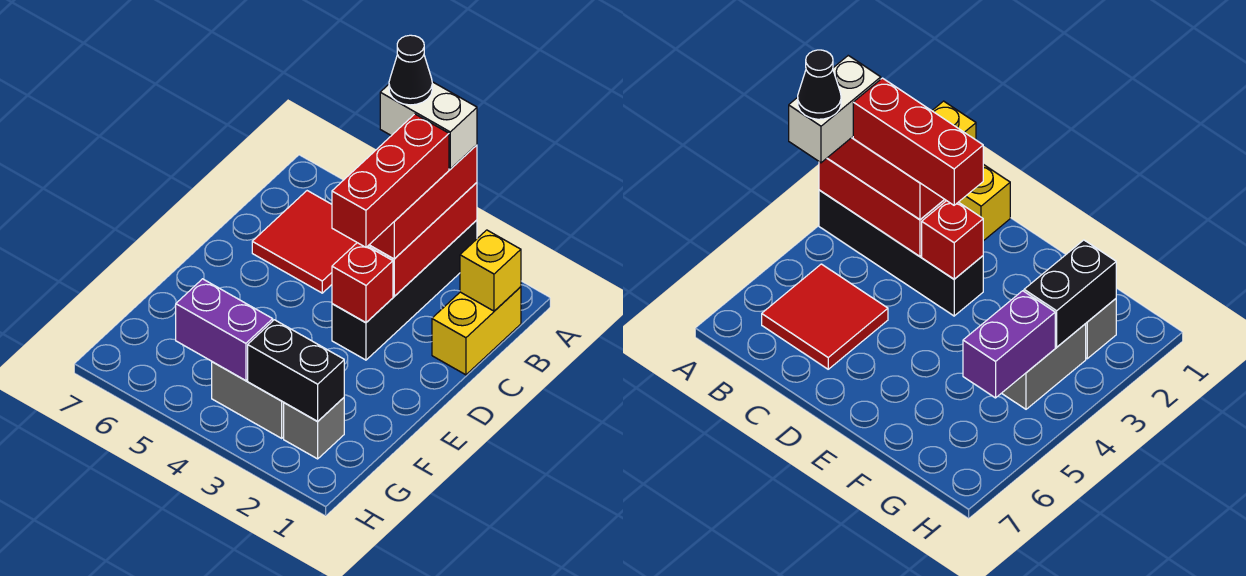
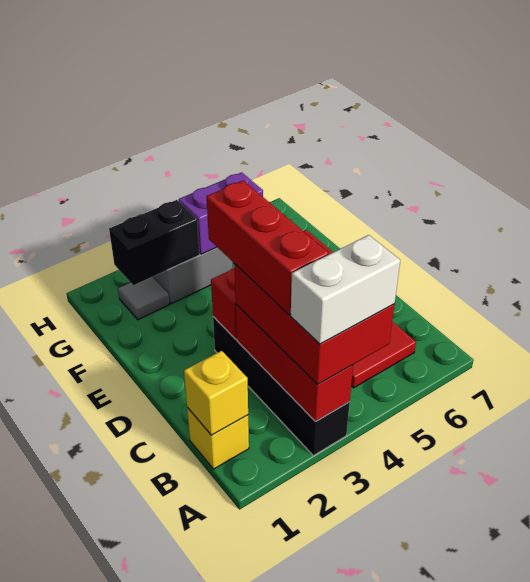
red brick A3:C3 level 3 -> red brick A3:C4 level 3
black cone A4 level 5 -> none
yellow brick B1:C1 level 1 -> yellow brick B1 level 1
grey brick G2 level 1 -> grey tile G2 level 1

